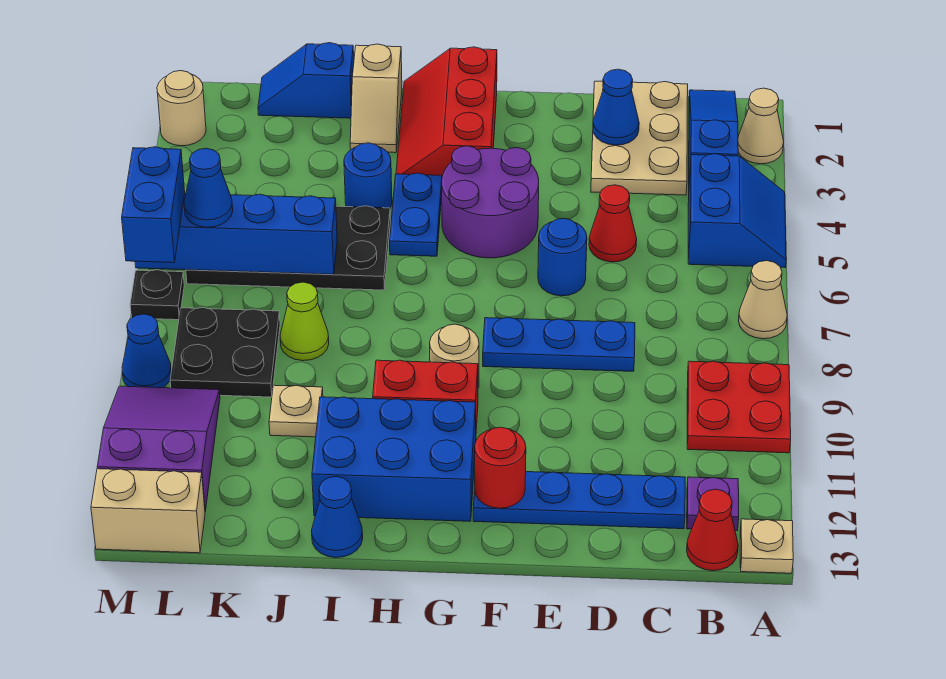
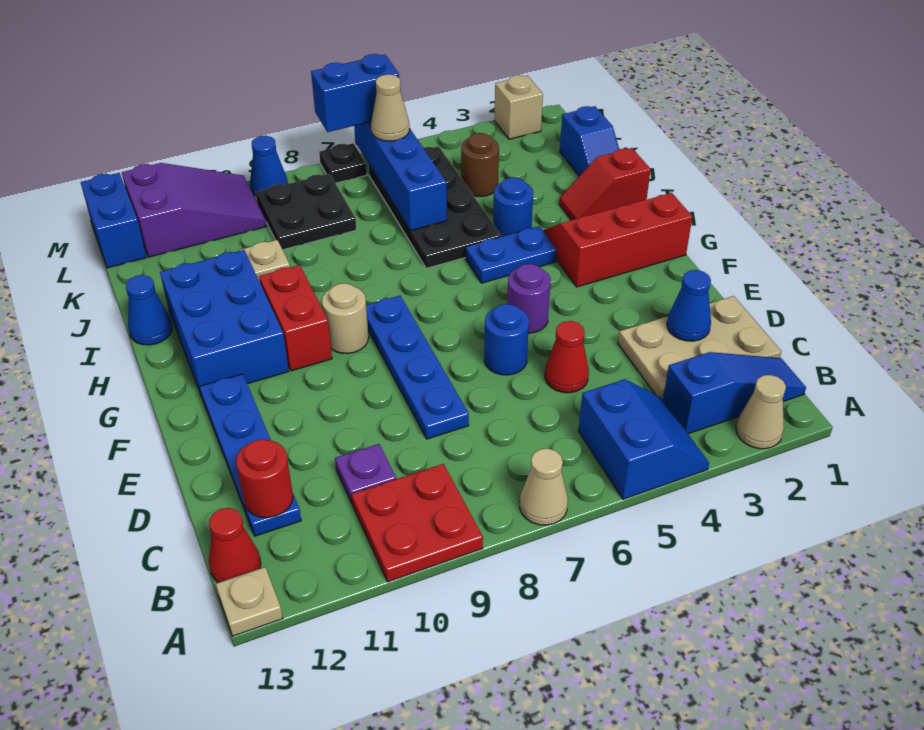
blue slope A4:B5 level 1 top B -> blue slope A4:B5 level 1 top 5
purple plate B12 level 1 -> purple plate C10 level 1
blue plate D8:F8 level 1 -> blue plate D8:G8 level 1
purple round brick F4:G5 level 1 -> purple round brick F5 level 1
red round brick F12 level 2 -> red round brick C12 level 2
tan slope I1:I2 level 1 top 1 -> red slope I1:I2 level 1 top 1
blue slope J1:K1 level 1 top J -> blue slope J1:K1 level 1 top K
lime cone J8 level 1 -> none
none -> brown round brick K4 level 1
blue cone L6 level 3 -> tan cone L6 level 3
tan brick L13:M13 level 1 -> blue brick L13:M13 level 1
tan round brick M2 level 1 -> tan brick M2 level 1

